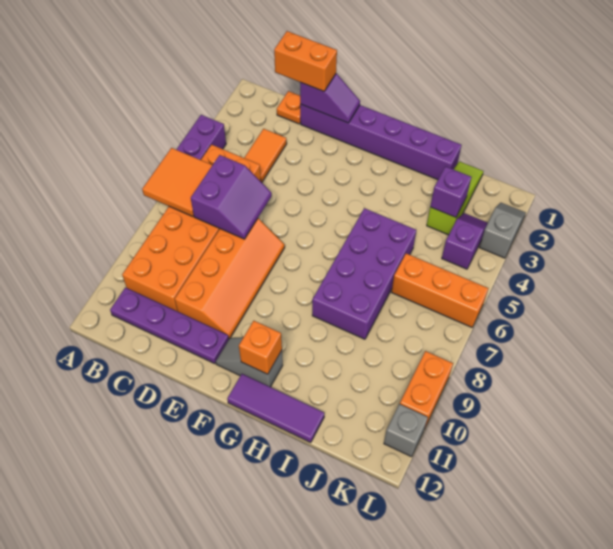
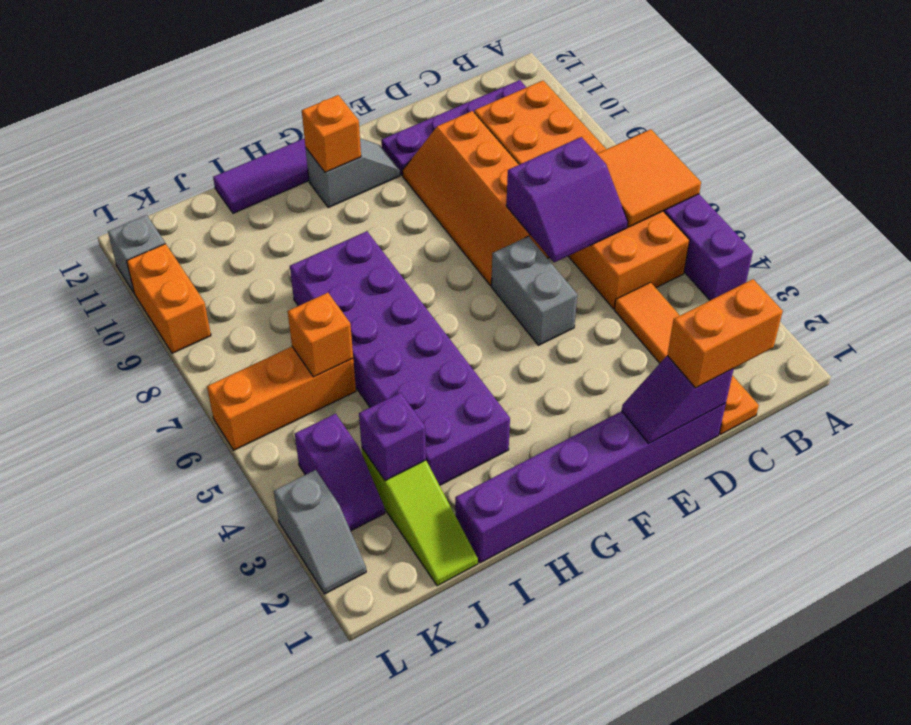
purple slope C6:D7 level 2 top C -> purple slope C6:D7 level 2 top 7
none -> grey brick E5:E6 level 1
purple brick H5:I8 level 1 -> purple brick H3:I8 level 1
none -> orange brick J6 level 2

